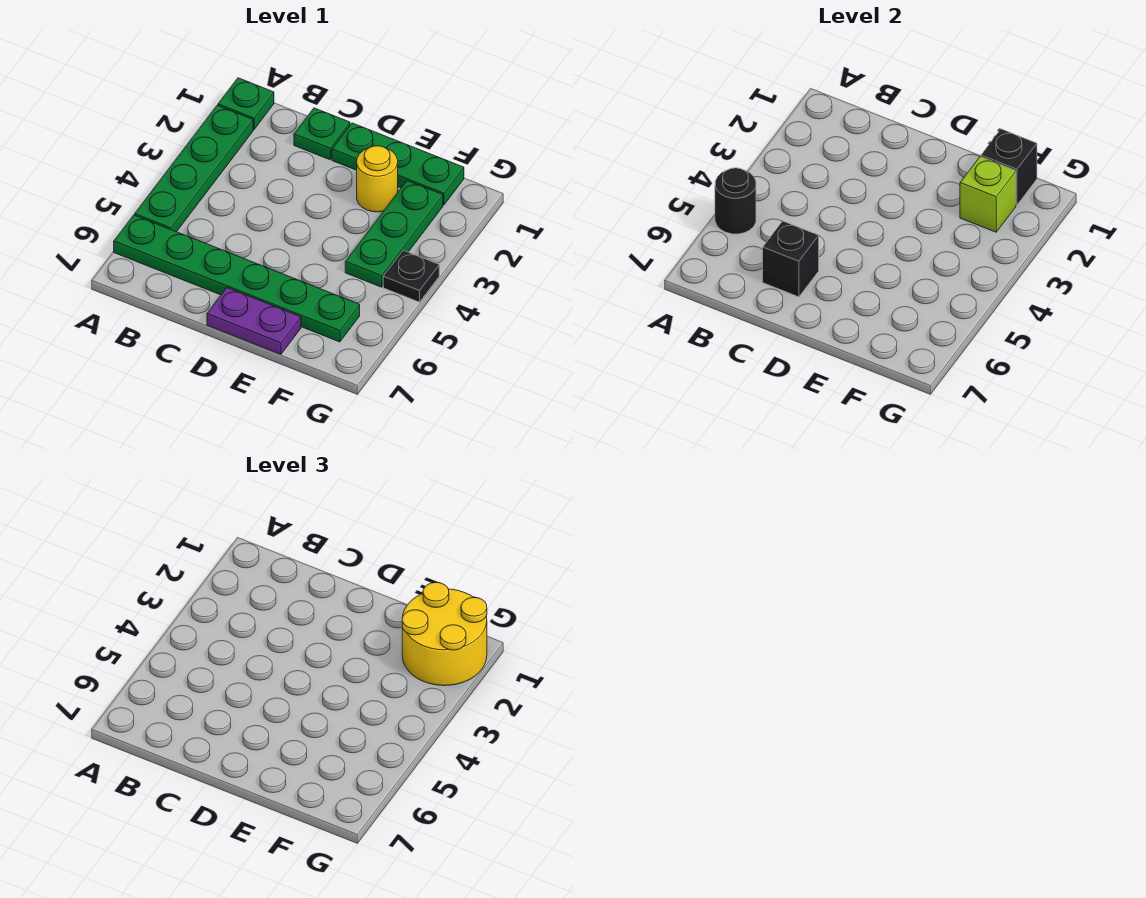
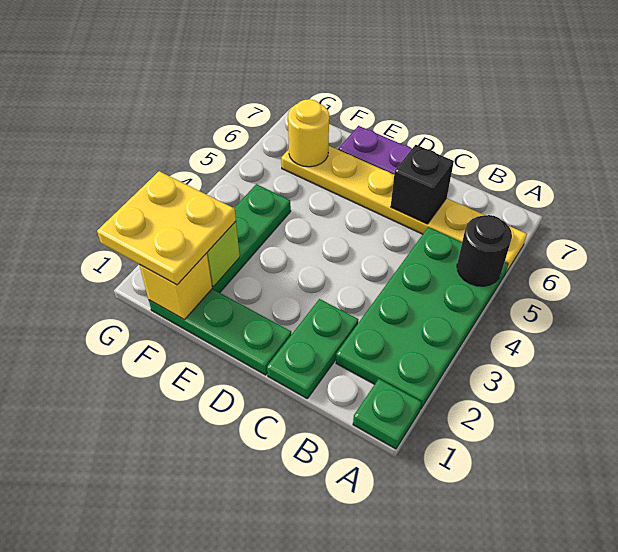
green plate A2:A5 level 1 -> green plate A2:B5 level 1
green plate A6:F6 level 1 -> yellow plate A6:F6 level 1
green plate C1 level 1 -> green plate C1:C2 level 1
yellow round brick E2 level 1 -> yellow round brick F6 level 2
black brick F1 level 2 -> yellow brick F1 level 2
yellow round brick F1:G2 level 3 -> yellow plate F1:G2 level 3
black plate G4 level 1 -> none

